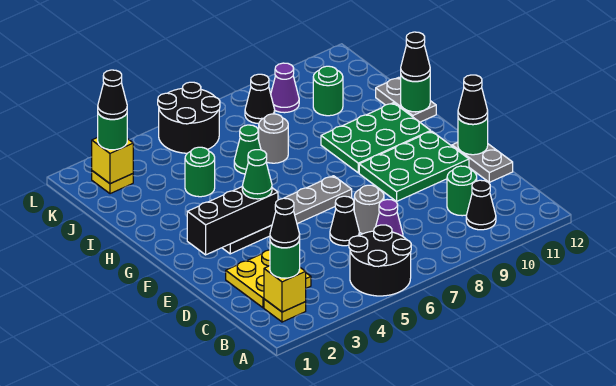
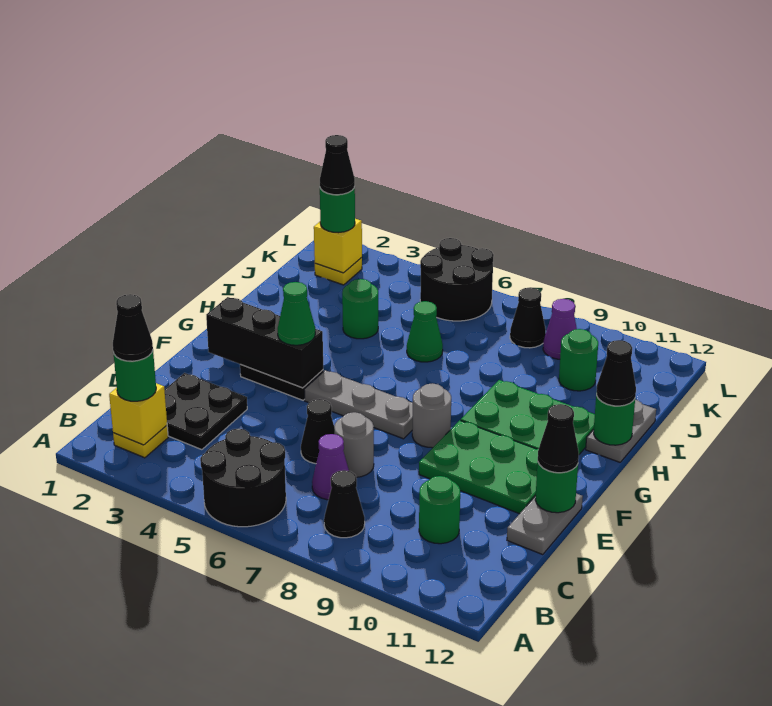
black cone B10 level 1 -> black cone B8 level 1
yellow plate C2:D3 level 1 -> black plate C2:D3 level 1
grey round brick I7 level 1 -> grey round brick F8 level 1

